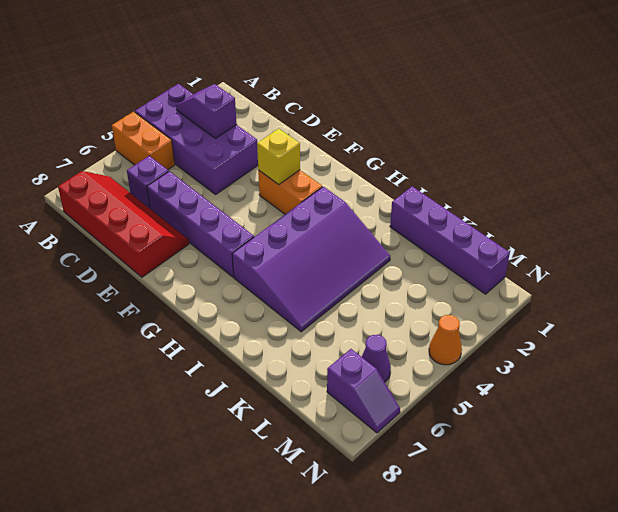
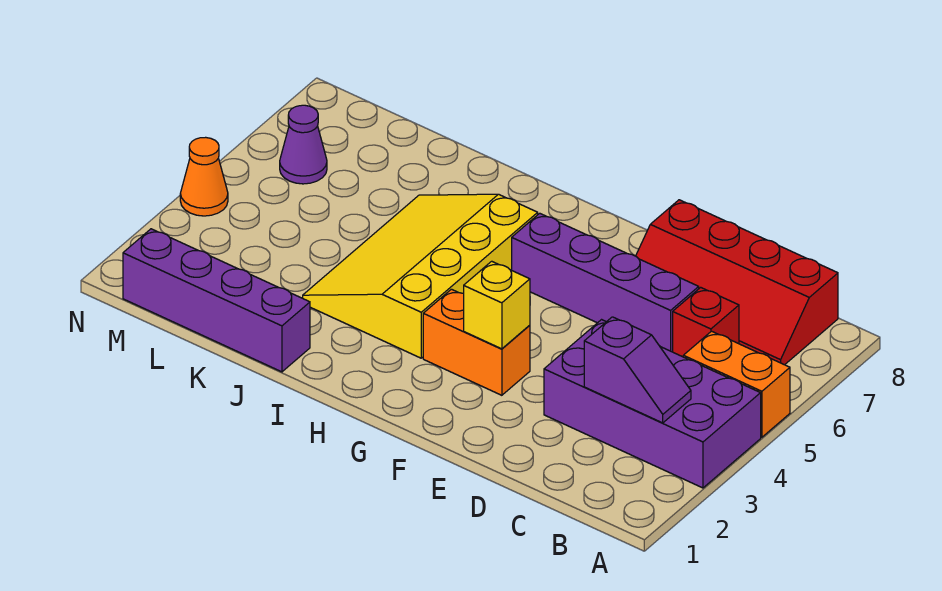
purple brick C6 level 1 -> red brick C6 level 1
purple slope H3:J6 level 1 top H -> yellow slope H3:J6 level 1 top H
purple slope M7:N7 level 1 top M -> none

